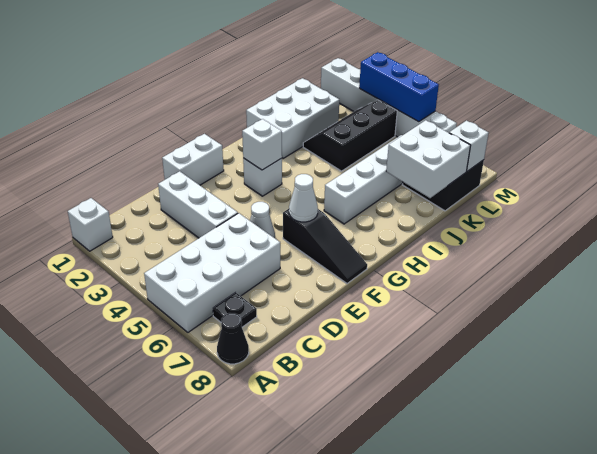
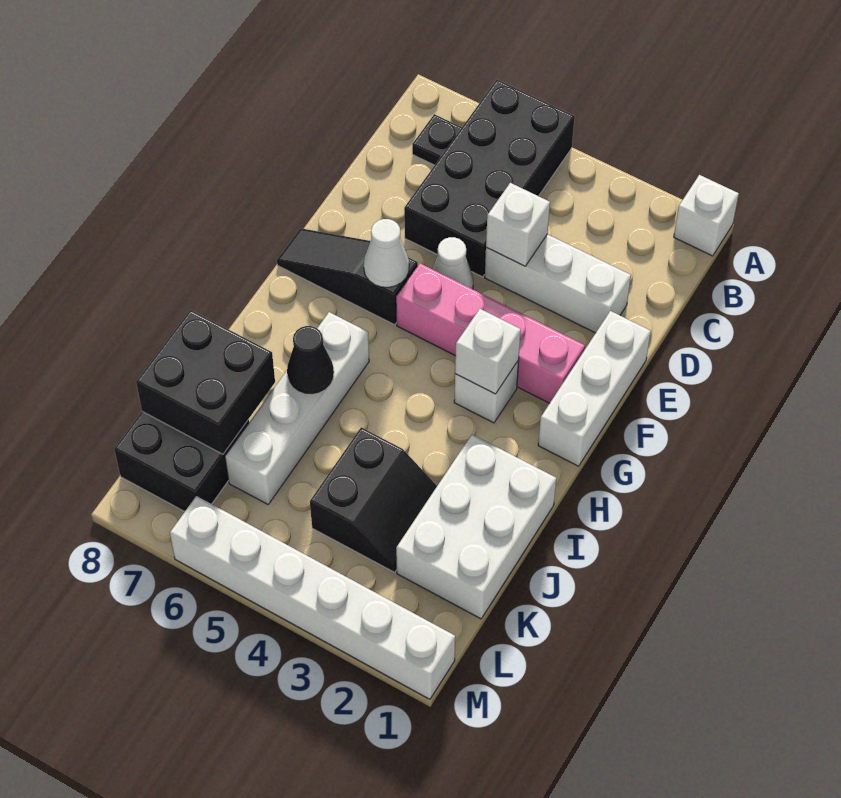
white brick A5:D6 level 1 -> black brick A5:D6 level 1
black cone A8 level 1 -> black cone I6 level 2
white brick E1:F1 level 1 -> white brick E1:G1 level 1
none -> pink brick F2:F5 level 1
black slope J3:L4 level 1 top 4 -> black slope J3:K4 level 1 top 4
white brick J7:K8 level 2 -> black brick J7:K8 level 2
white brick L8 level 2 -> white brick D4 level 2
blue brick M3:M5 level 2 -> none

